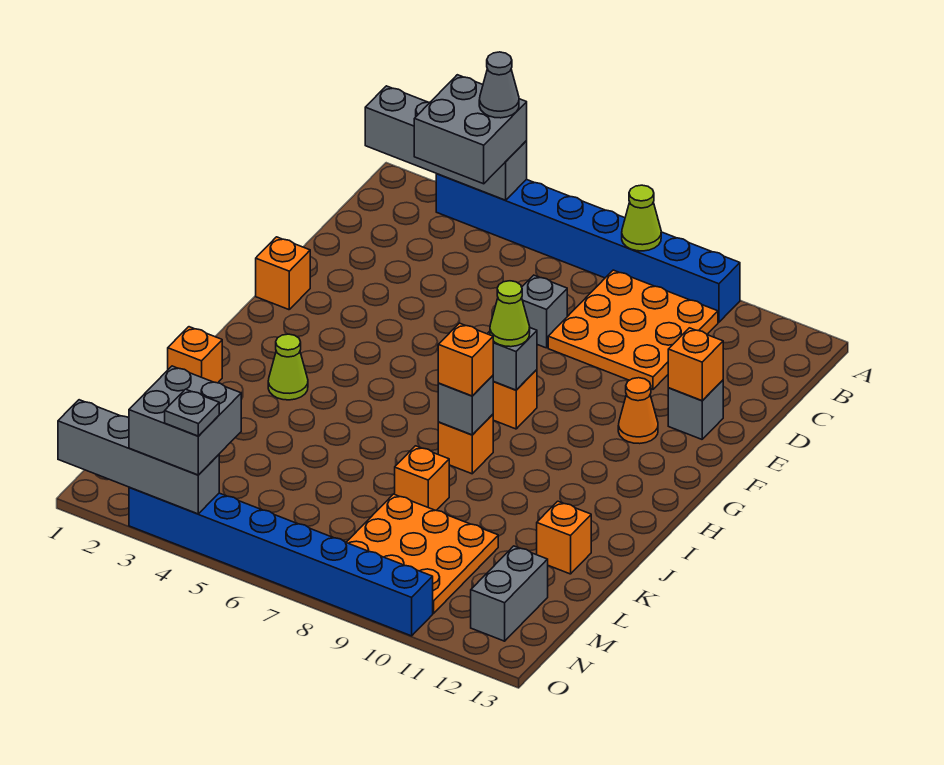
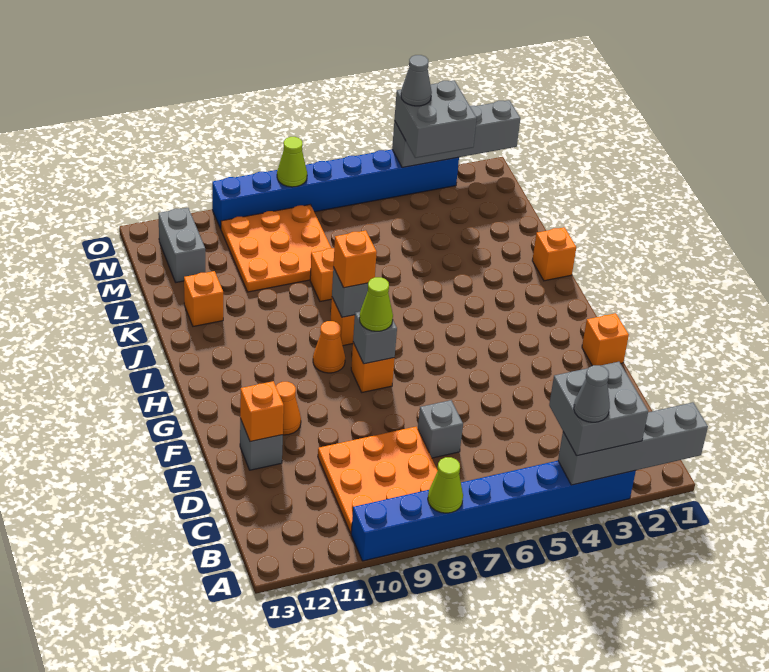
none -> orange cone H9 level 1
lime cone I3 level 1 -> lime cone O8 level 2
grey plate O4 level 4 -> grey cone O4 level 4

